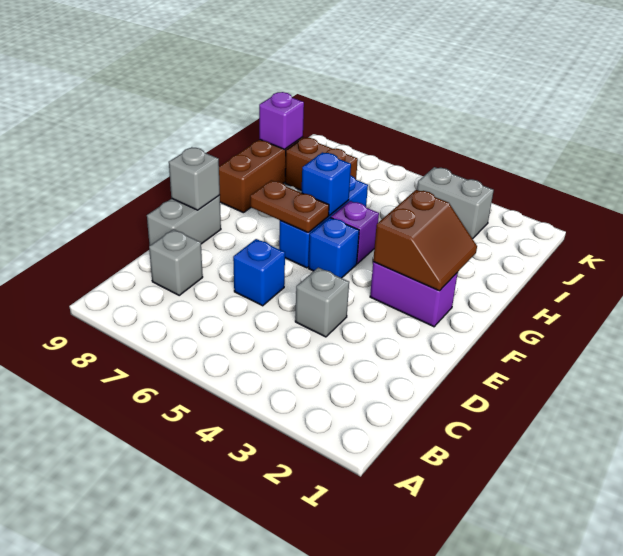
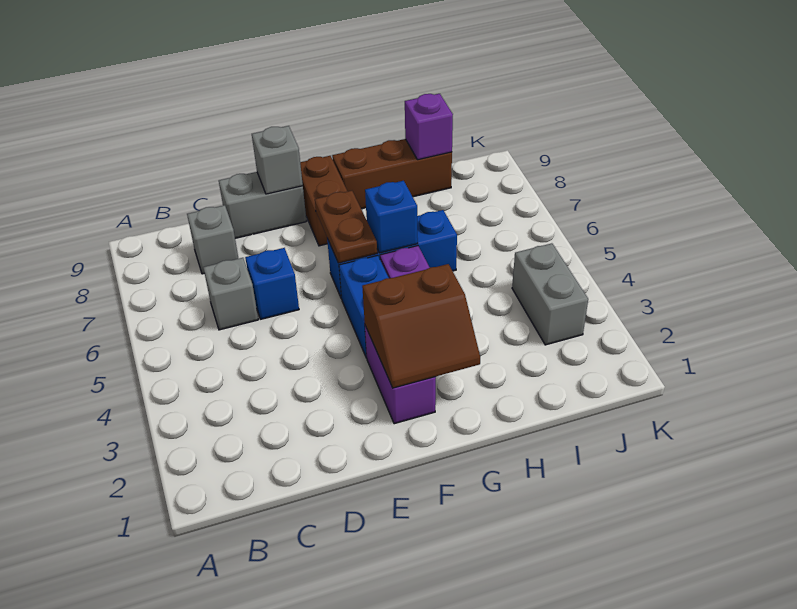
grey brick D4 level 1 -> grey brick C6 level 1
blue brick F5 level 1 -> blue brick F4:F5 level 1
brown brick I7:I8 level 1 -> brown brick F8:F9 level 1

